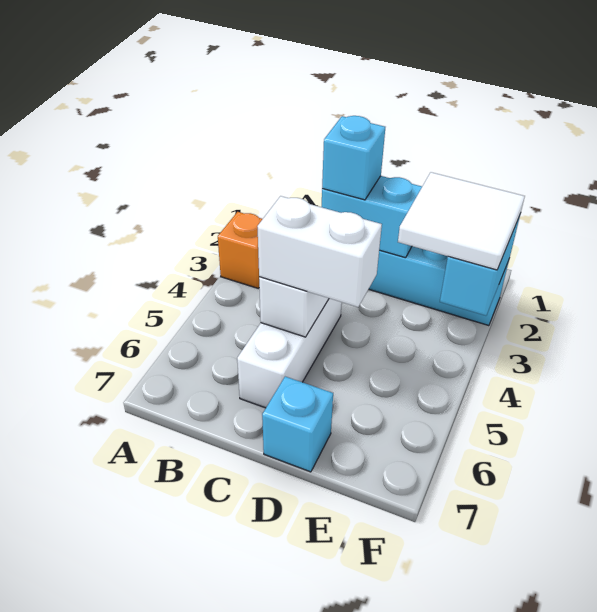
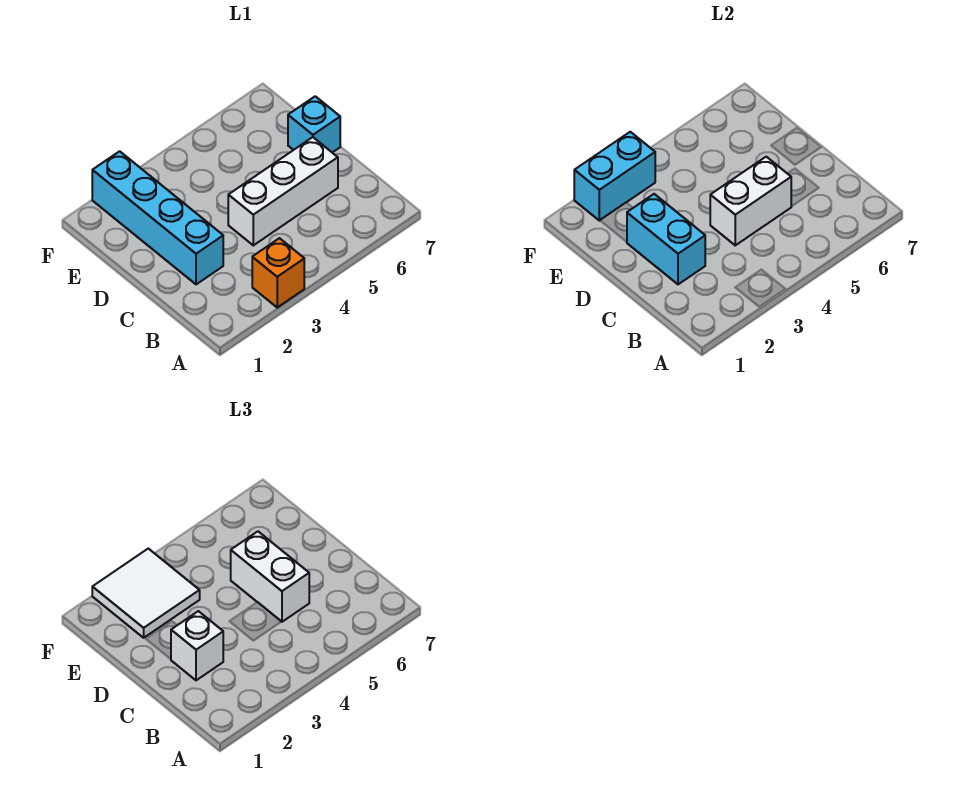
cyan brick C2 level 3 -> white brick C2 level 3

